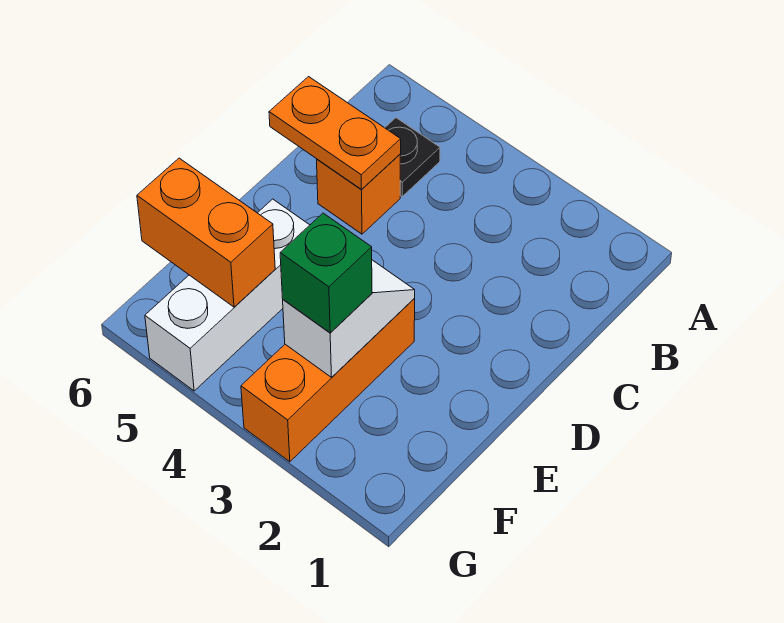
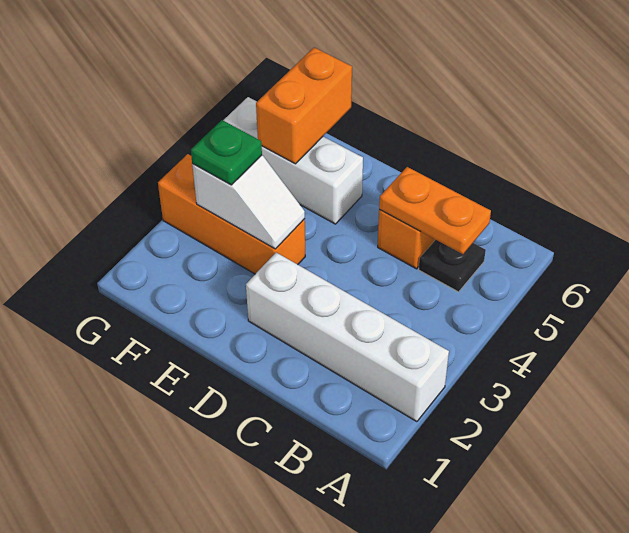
none -> white brick A2:D2 level 1
orange plate C5:C6 level 2 -> orange plate B5:C5 level 2
green brick F3 level 3 -> green plate F3 level 3

